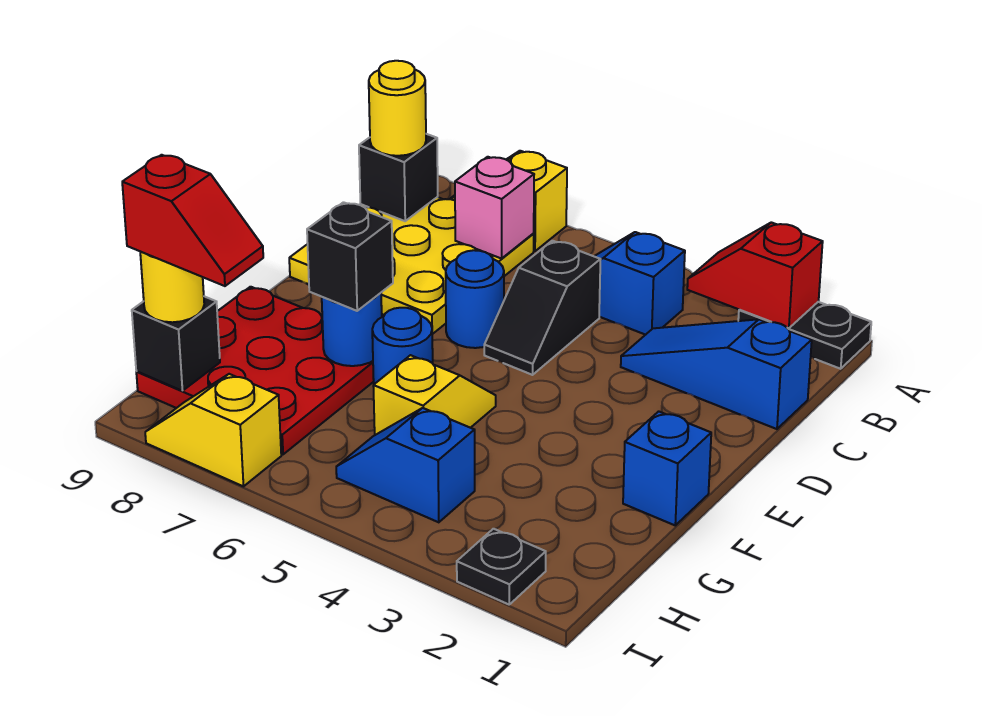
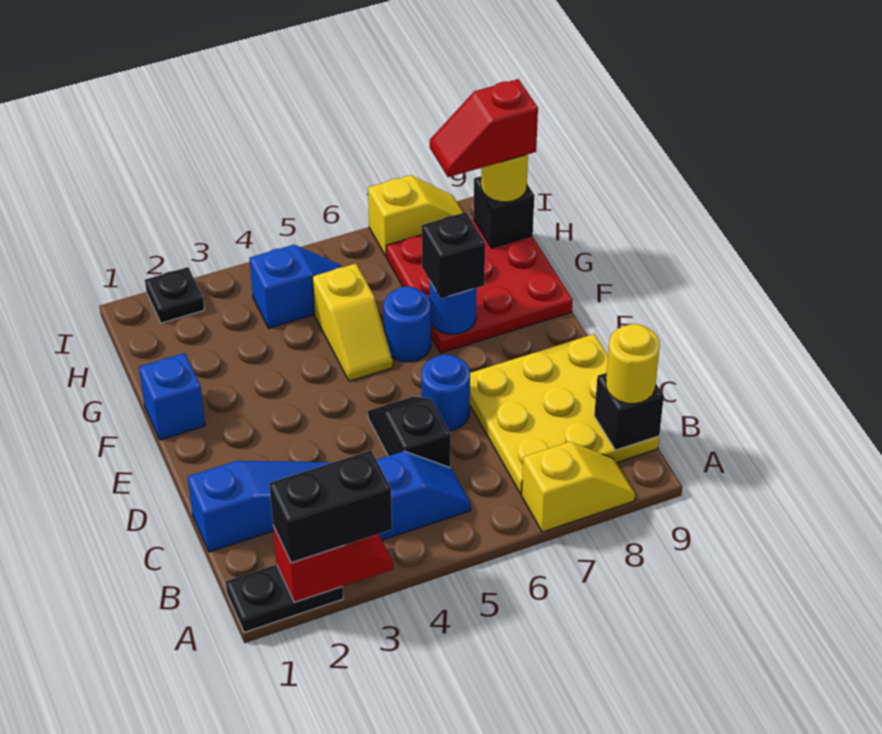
none -> black brick A2:A3 level 3
pink brick B7 level 2 -> none

